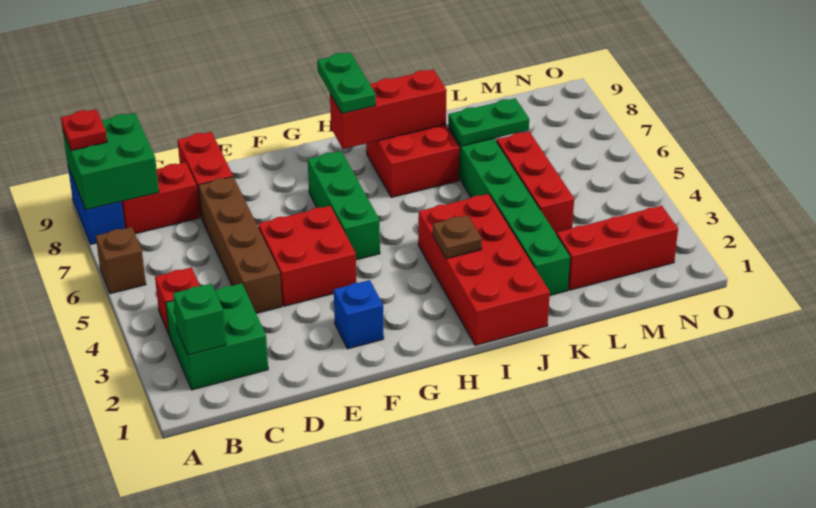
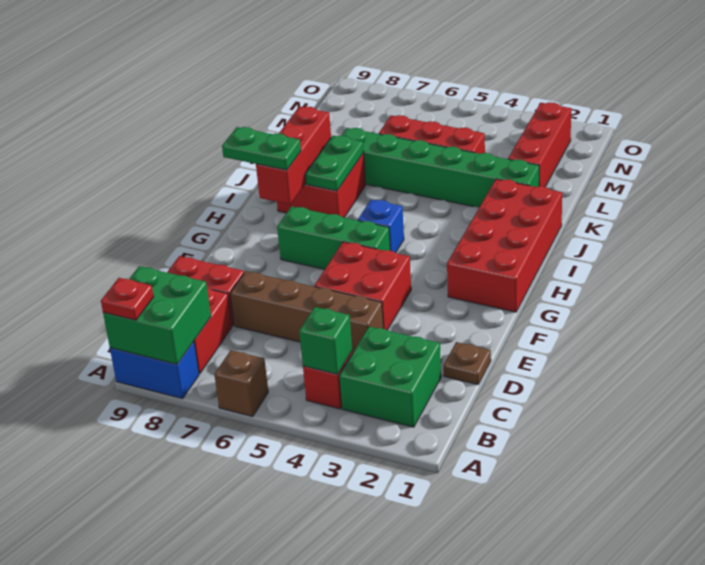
green brick B2 level 2 -> green brick B4 level 2
blue brick F2 level 1 -> blue brick H5 level 1
red brick I1:J4 level 1 -> red brick G1:J2 level 1
brown plate I3 level 2 -> brown plate D1 level 1
green plate K7:L7 level 2 -> green plate I7:J7 level 2

